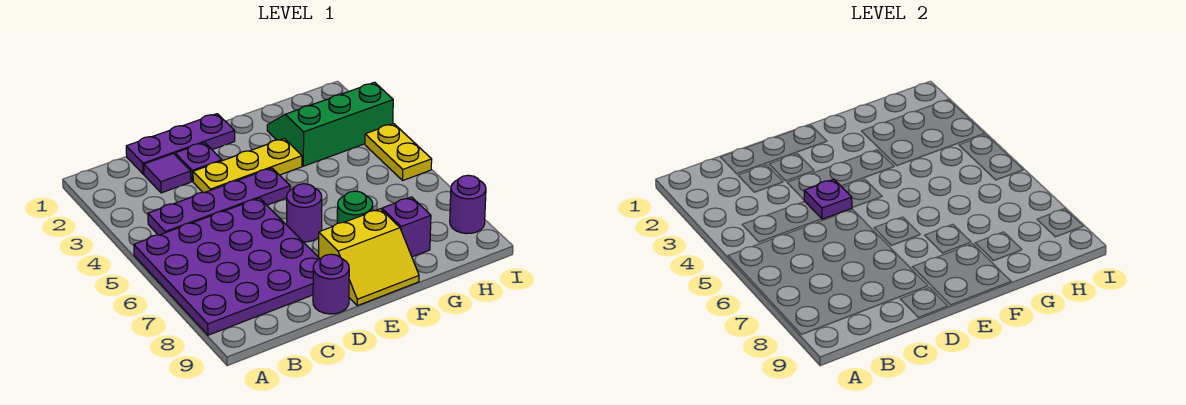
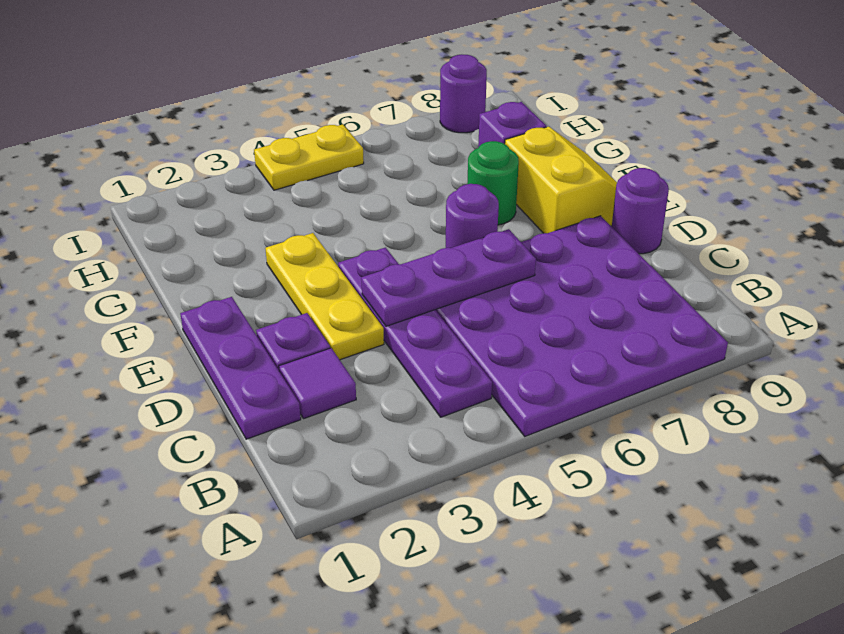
purple plate D4 level 2 -> purple plate D4:D6 level 2
green slope G2:I3 level 1 top 3 -> none

